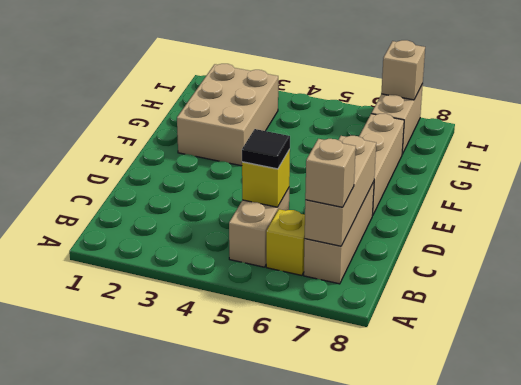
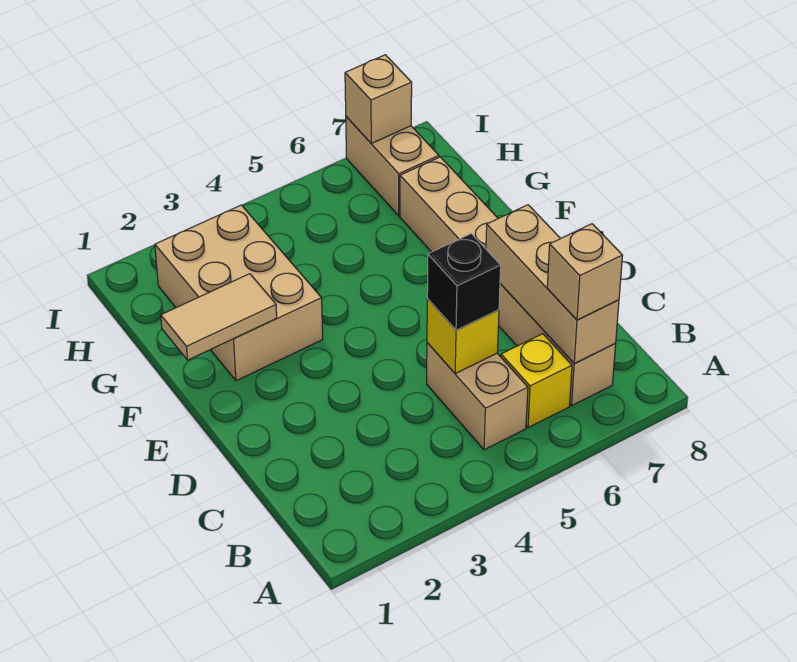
black tile C5 level 3 -> black brick C5 level 3
none -> tan tile F1:F2 level 2

